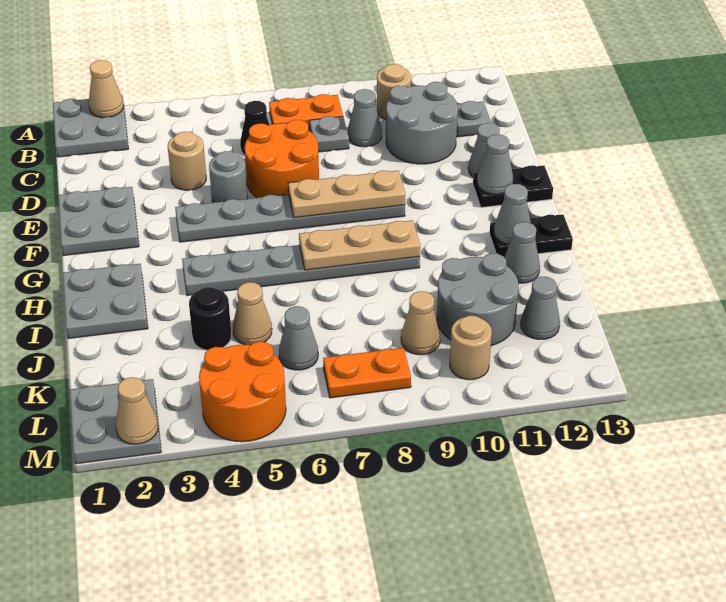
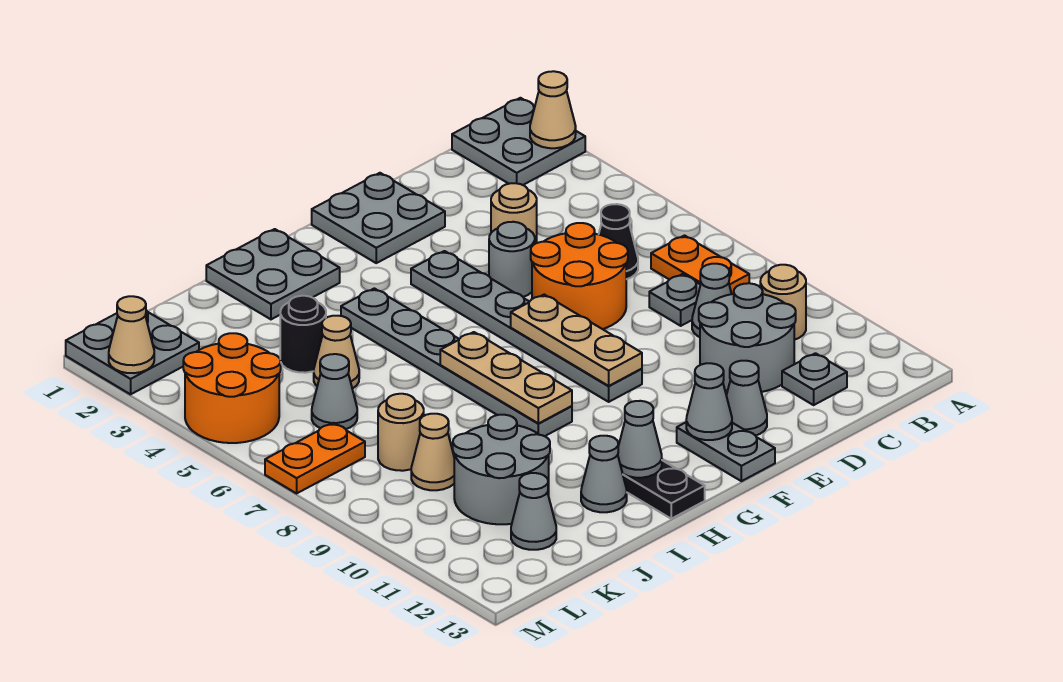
black plate F12:F13 level 1 -> grey plate F12:F13 level 1
orange plate L7:L8 level 1 -> orange plate L7:M7 level 1
tan round brick L10 level 1 -> tan round brick K8 level 1

